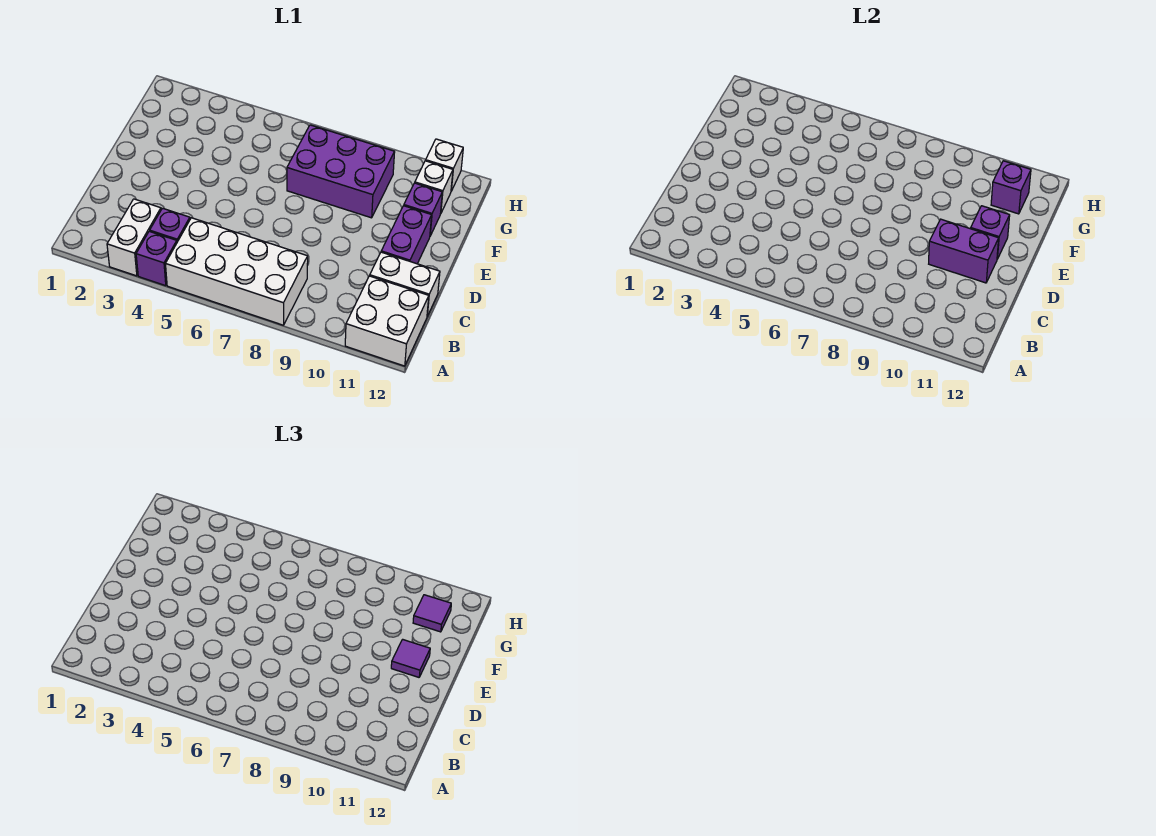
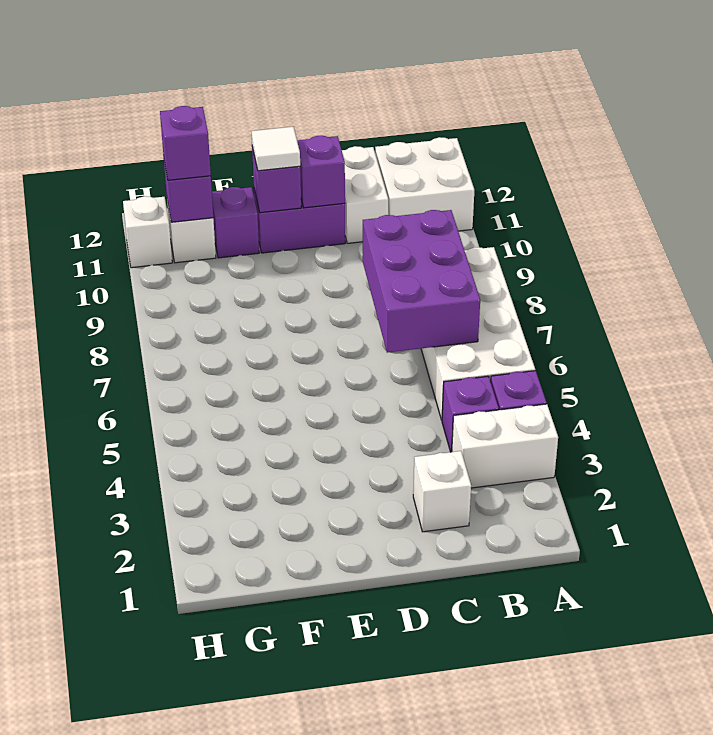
none -> white brick C2 level 1
purple brick D10:D11 level 2 -> purple brick D11 level 2
purple tile E11 level 3 -> white tile E11 level 3
purple brick F7:G9 level 1 -> purple brick B6:C8 level 2
purple tile G11 level 3 -> purple brick G11 level 3

